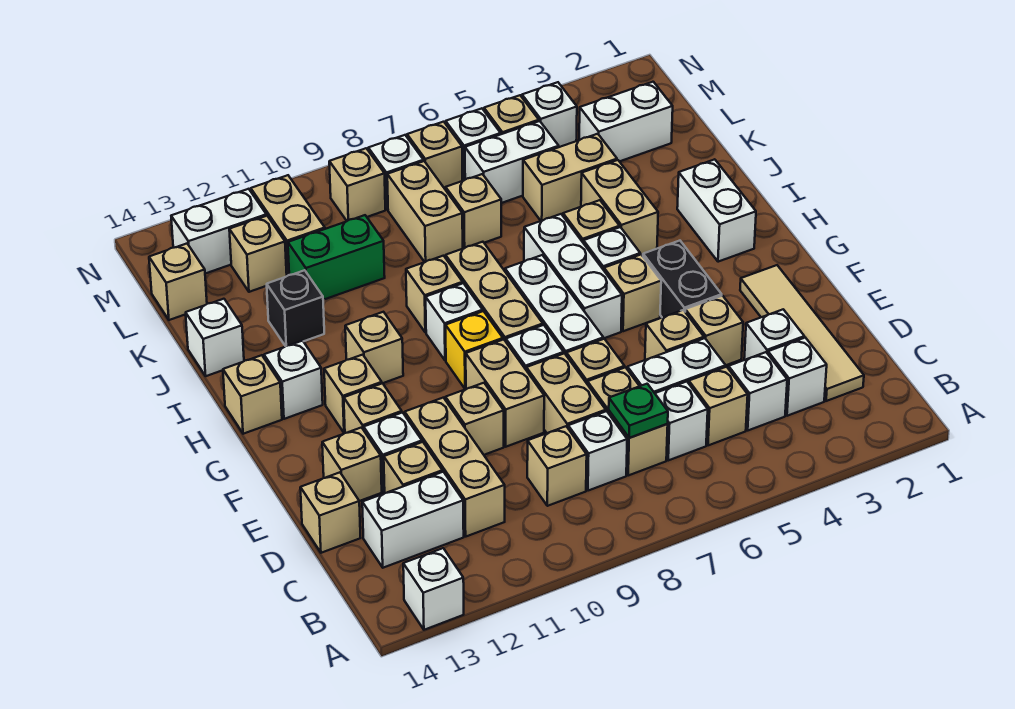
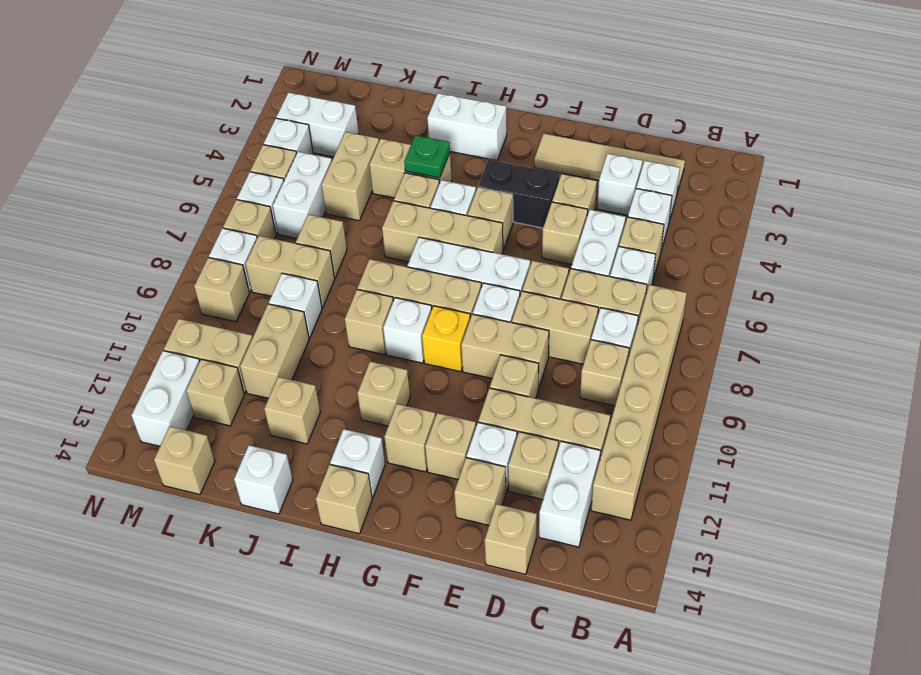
white brick A13 level 1 -> white brick K9 level 1
none -> tan brick B7:B12 level 1
green plate C7 level 2 -> green plate I4 level 2
white brick G6:I6 level 1 -> tan brick G6:I6 level 1
black brick J12 level 1 -> tan brick J12 level 1
green brick K10:K11 level 1 -> tan brick K10:K11 level 1
white brick L2:L3 level 1 -> white brick L3:M3 level 1

